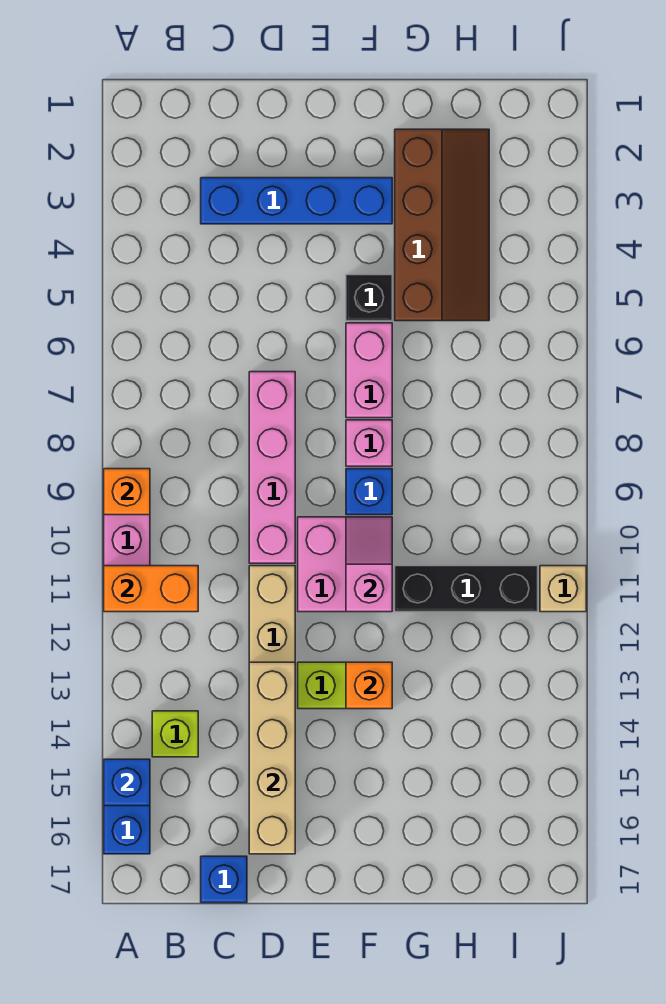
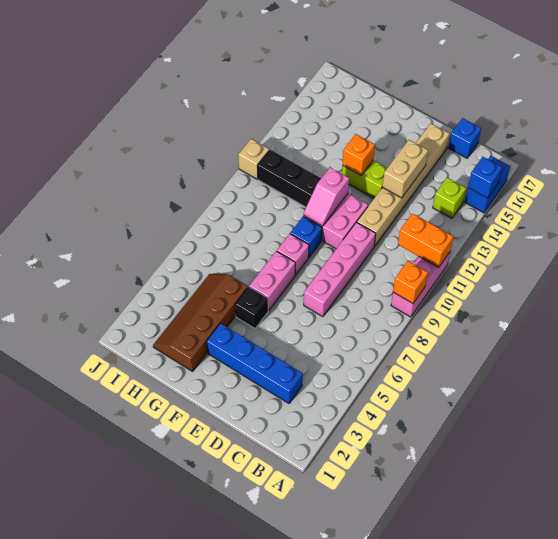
tan brick D13:D16 level 2 -> tan brick D13:D14 level 2

